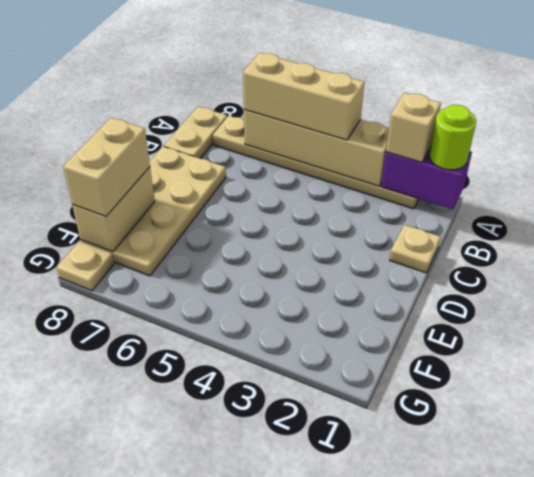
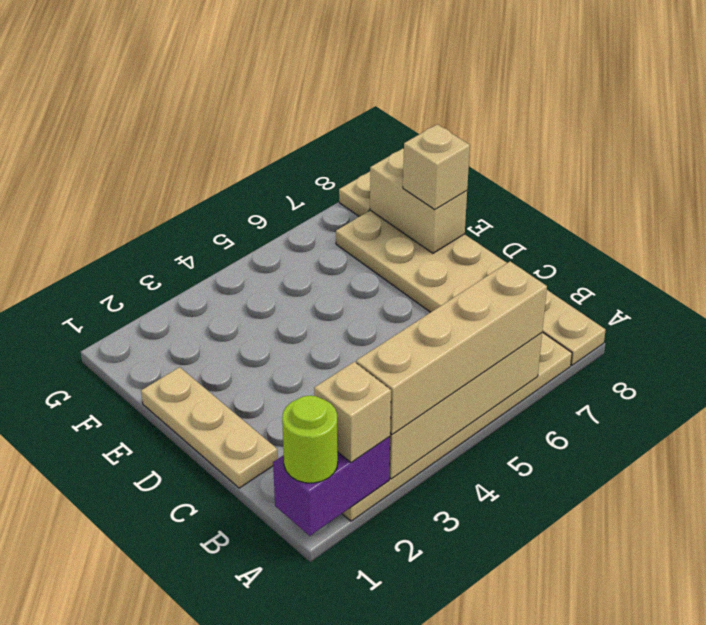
tan brick A4:A6 level 3 -> tan brick A3:A6 level 3
tan plate C1 level 1 -> tan plate C1:E1 level 1
tan brick E8:F8 level 3 -> tan brick E8 level 3

